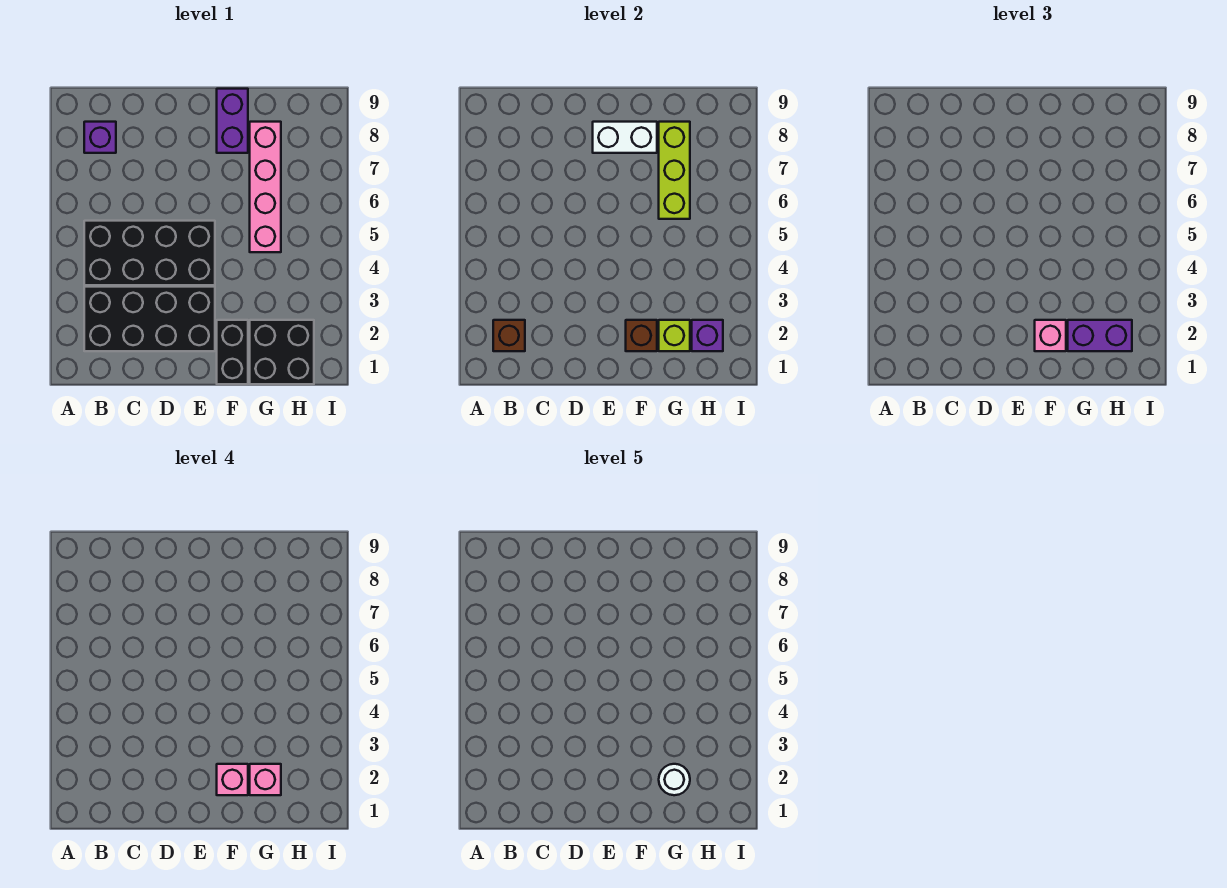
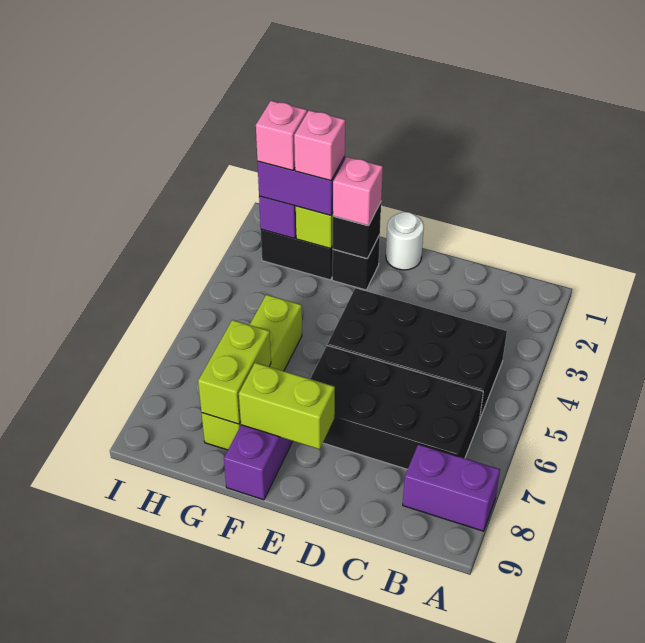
black brick B2:E3 level 1 -> black brick B6:E7 level 1
brown brick B2 level 2 -> none
purple brick B8 level 1 -> purple brick A8:B8 level 1
white brick E8:F8 level 2 -> lime brick E8:F8 level 2
black brick F1:F2 level 1 -> black brick F2 level 1
brown brick F2 level 2 -> black brick F2 level 2
pink brick F2 level 4 -> pink brick H2 level 4
white round brick G2 level 5 -> white round brick E1 level 1
pink brick G5:G8 level 1 -> lime brick G5:G8 level 1
lime brick G6:G8 level 2 -> lime brick G7:G8 level 2

